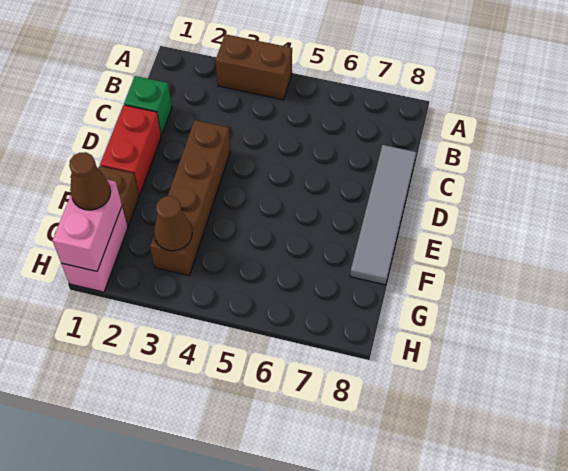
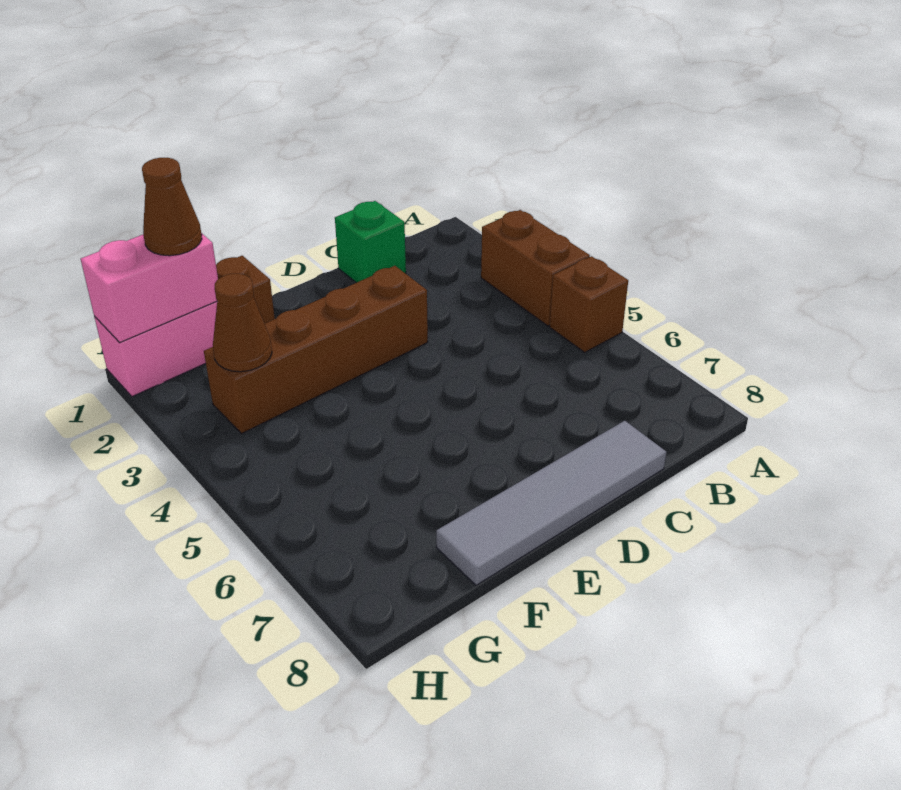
none -> brown brick A5 level 1
red brick D1:E1 level 1 -> none

